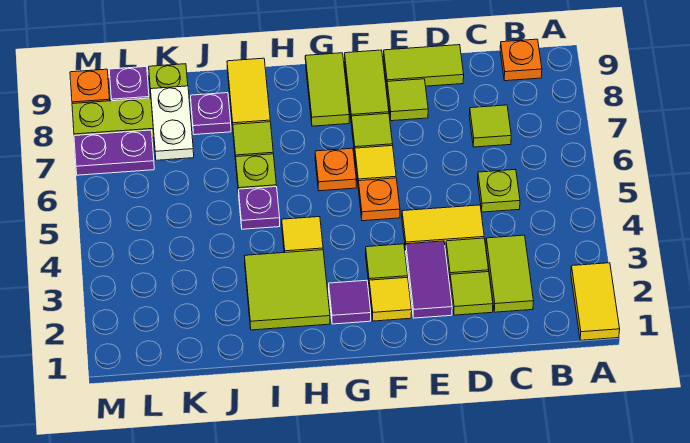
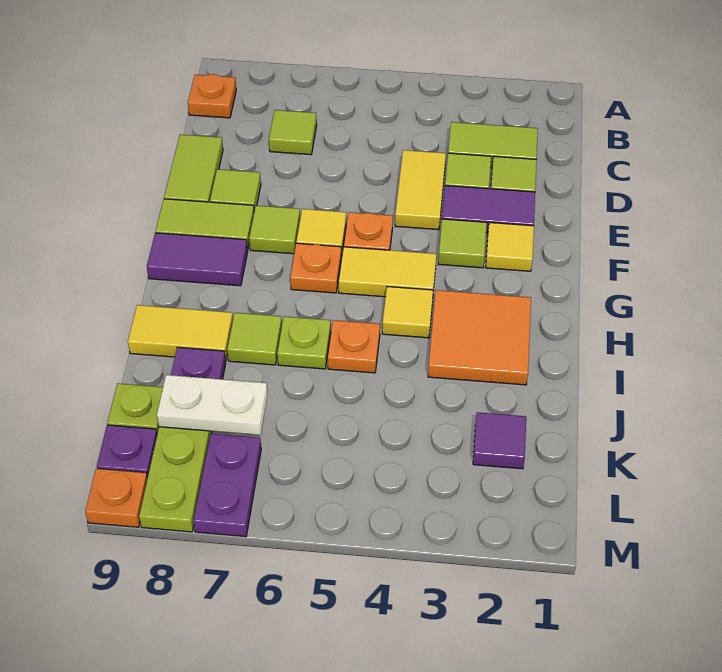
yellow tile A1:A2 level 1 -> yellow tile G4:G5 level 1
lime plate C5 level 1 -> none
purple tile G2 level 1 -> purple tile K2 level 1
lime tile G8:G9 level 1 -> purple tile G8:G9 level 1
lime tile H2:I3 level 1 -> orange tile H2:I3 level 1
purple plate I5 level 1 -> orange plate I5 level 1

